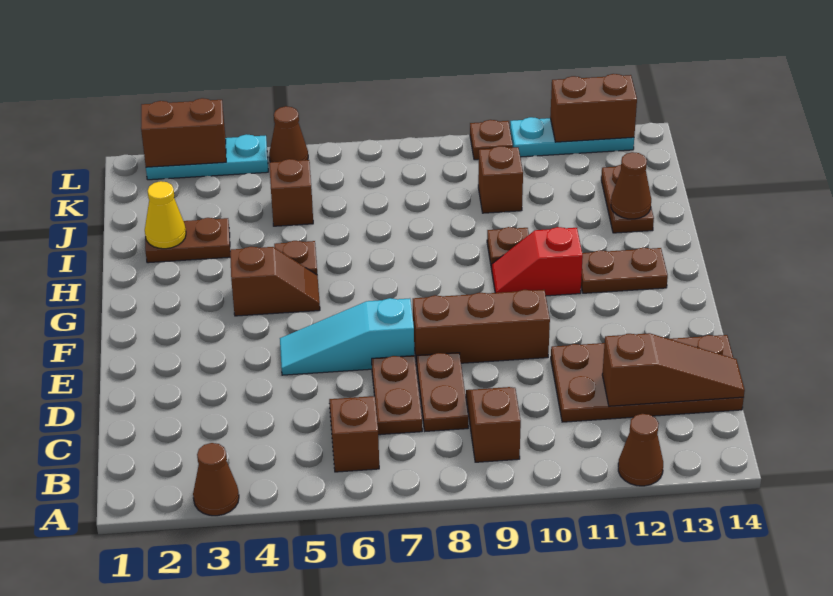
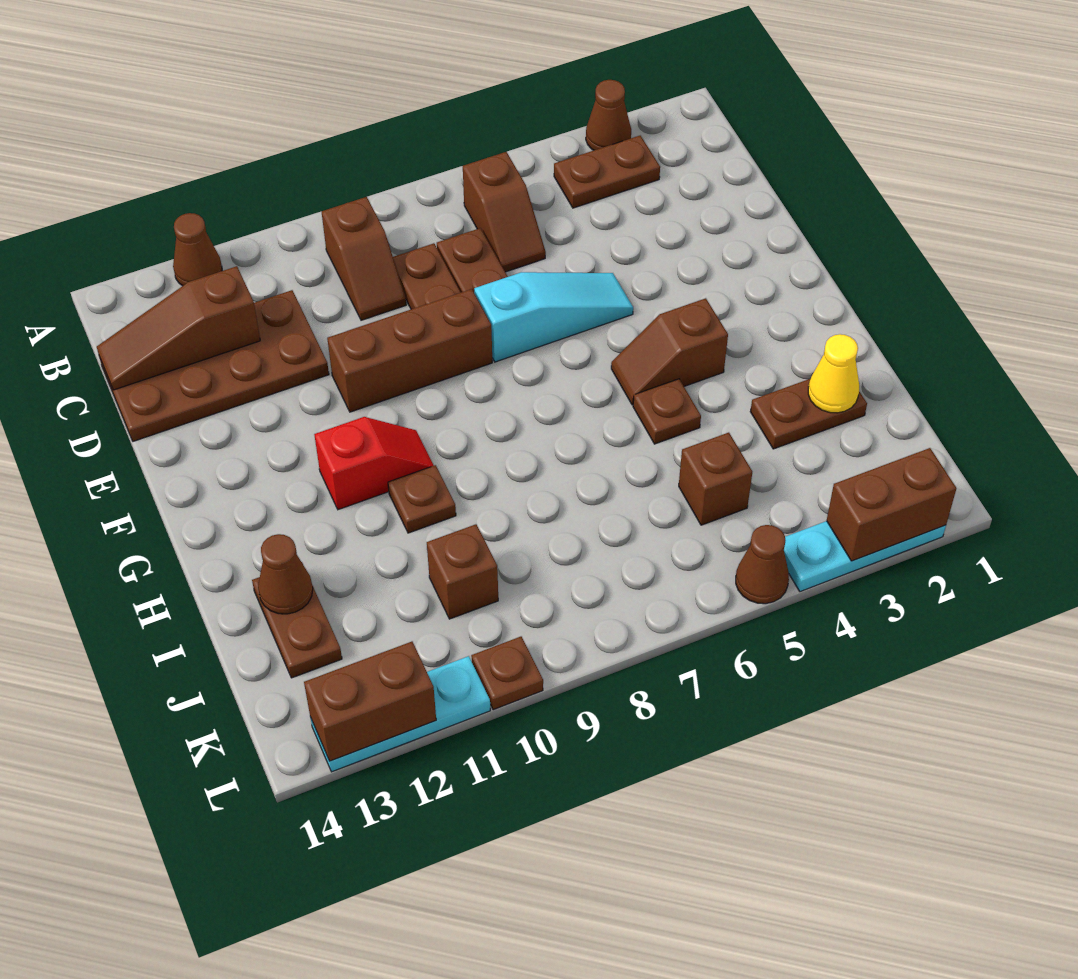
brown plate G12:G13 level 1 -> brown plate B3:B4 level 1

